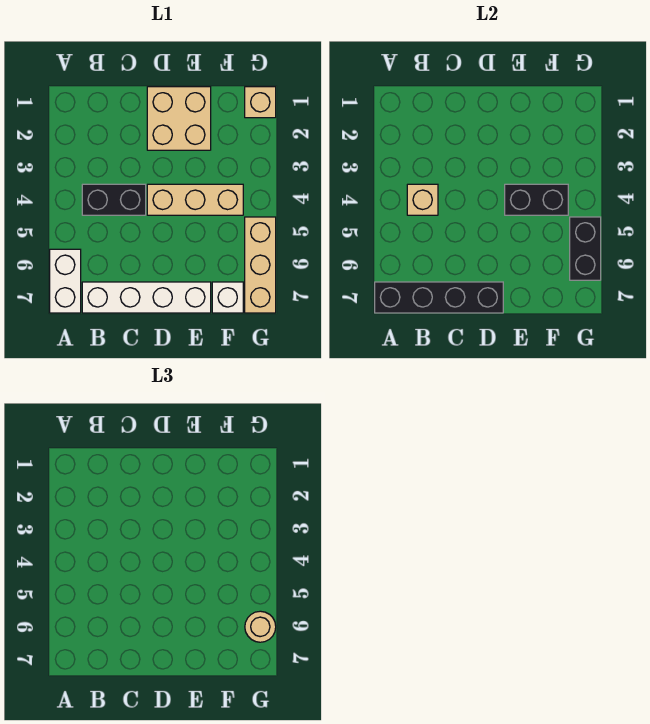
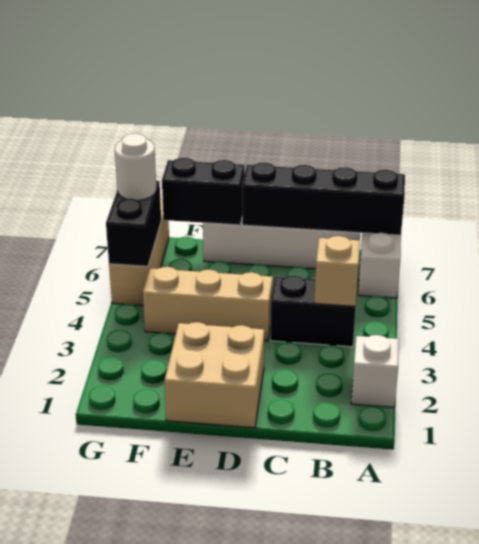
black brick E4:F4 level 2 -> black brick E7:F7 level 2
white brick F7 level 1 -> white brick A2 level 1
tan brick G1 level 1 -> none
tan round brick G6 level 3 -> white round brick G6 level 3

